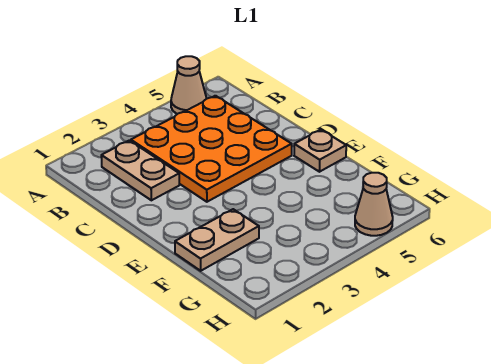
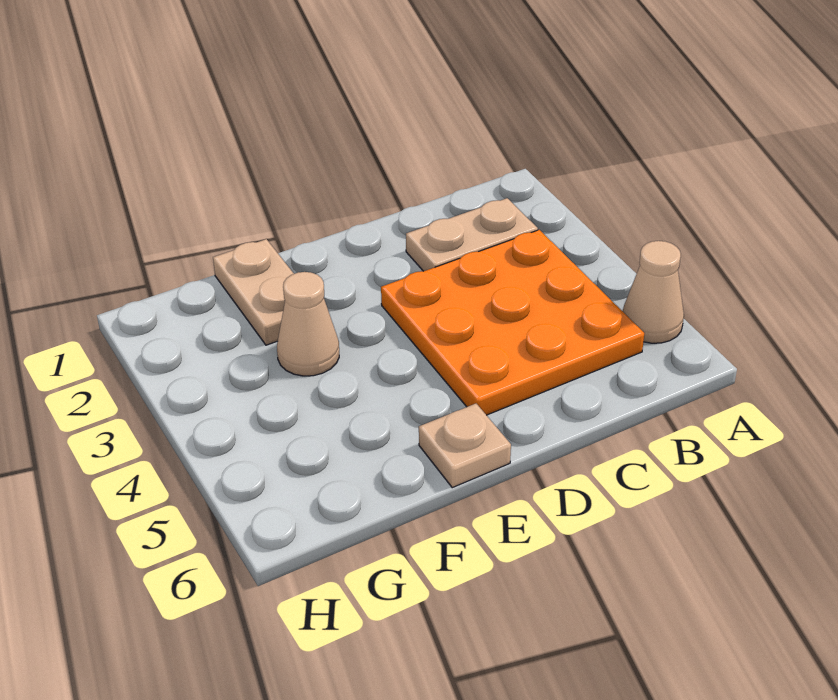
tan cone H5 level 1 -> tan cone F3 level 1

